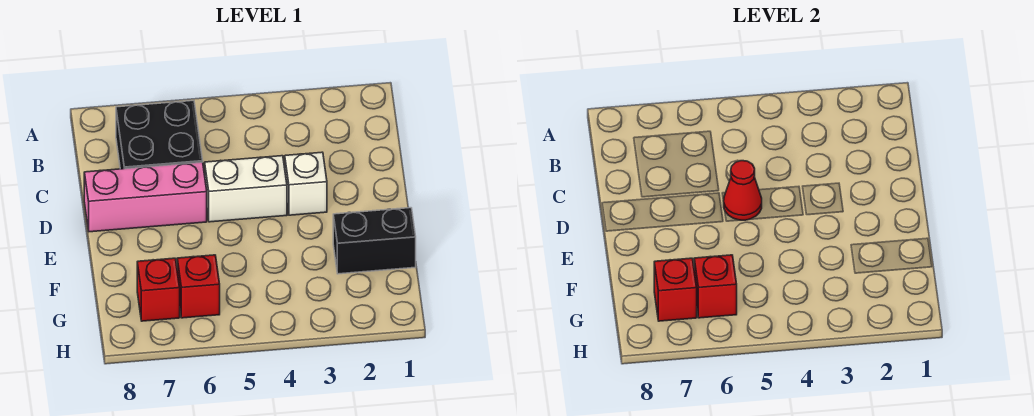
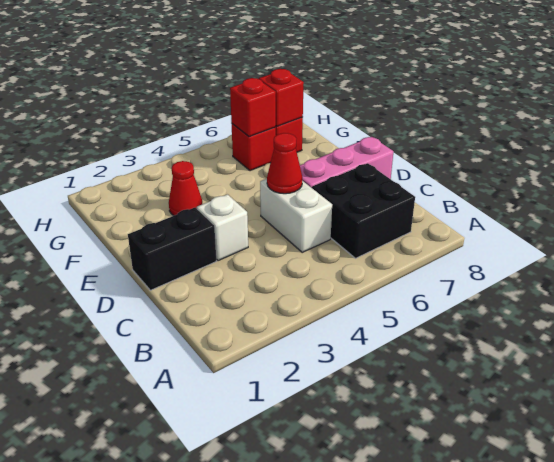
white brick D4:D5 level 1 -> white brick C5:D5 level 1
black brick F1:F2 level 1 -> black brick D1:D2 level 1
none -> red cone F3 level 1

